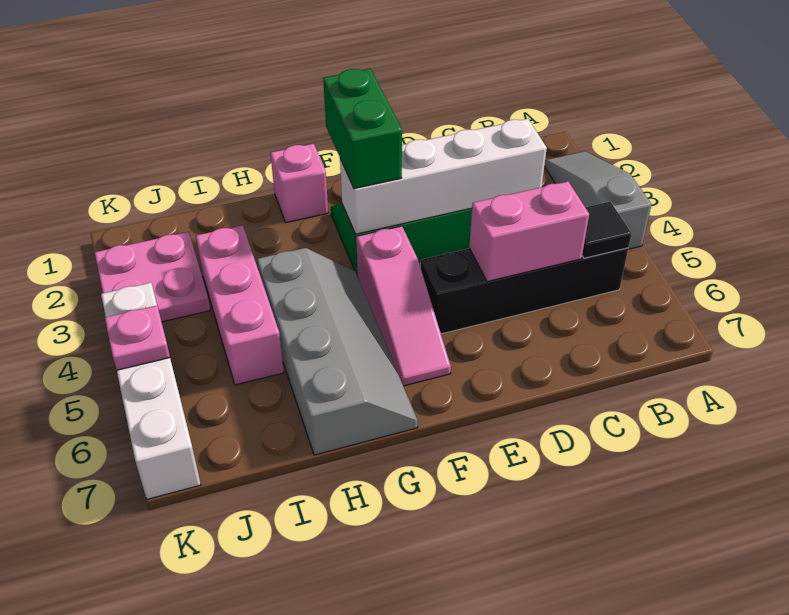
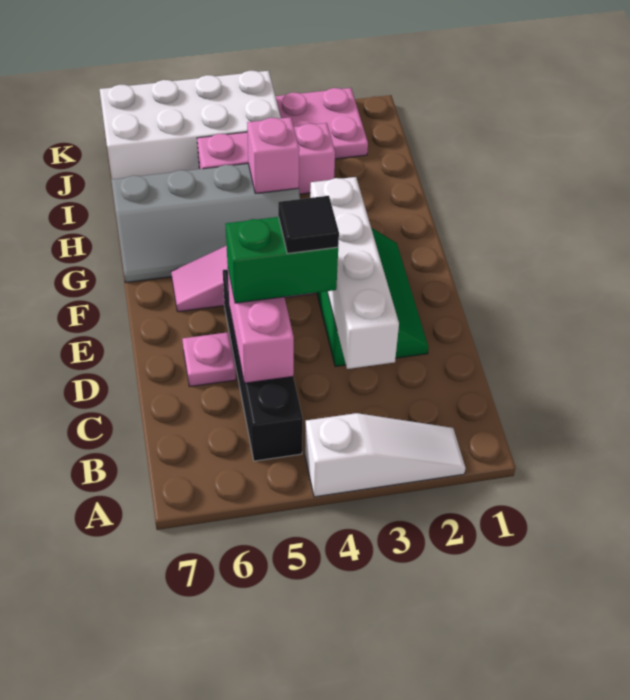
grey slope A2:A4 level 1 top 4 -> white slope A2:A4 level 1 top 4
black tile B5 level 2 -> black tile D4 level 4
green brick F2:F3 level 3 -> green brick D4:D5 level 3
pink brick G1 level 1 -> pink brick H4 level 2
white brick K4:K7 level 1 -> white brick J4:K7 level 1
pink plate K5 level 2 -> pink plate D6 level 1

